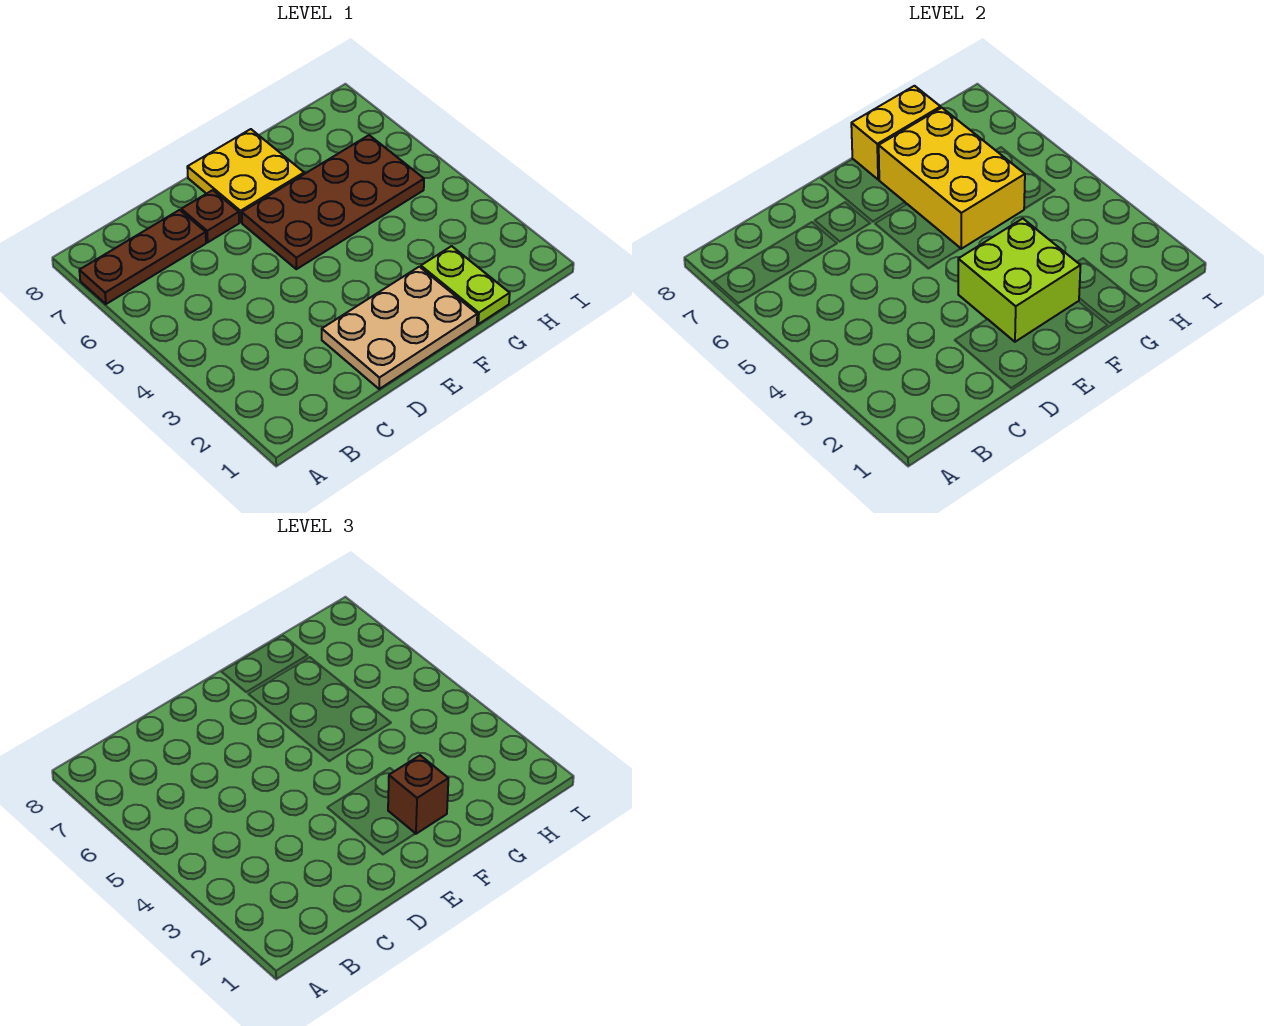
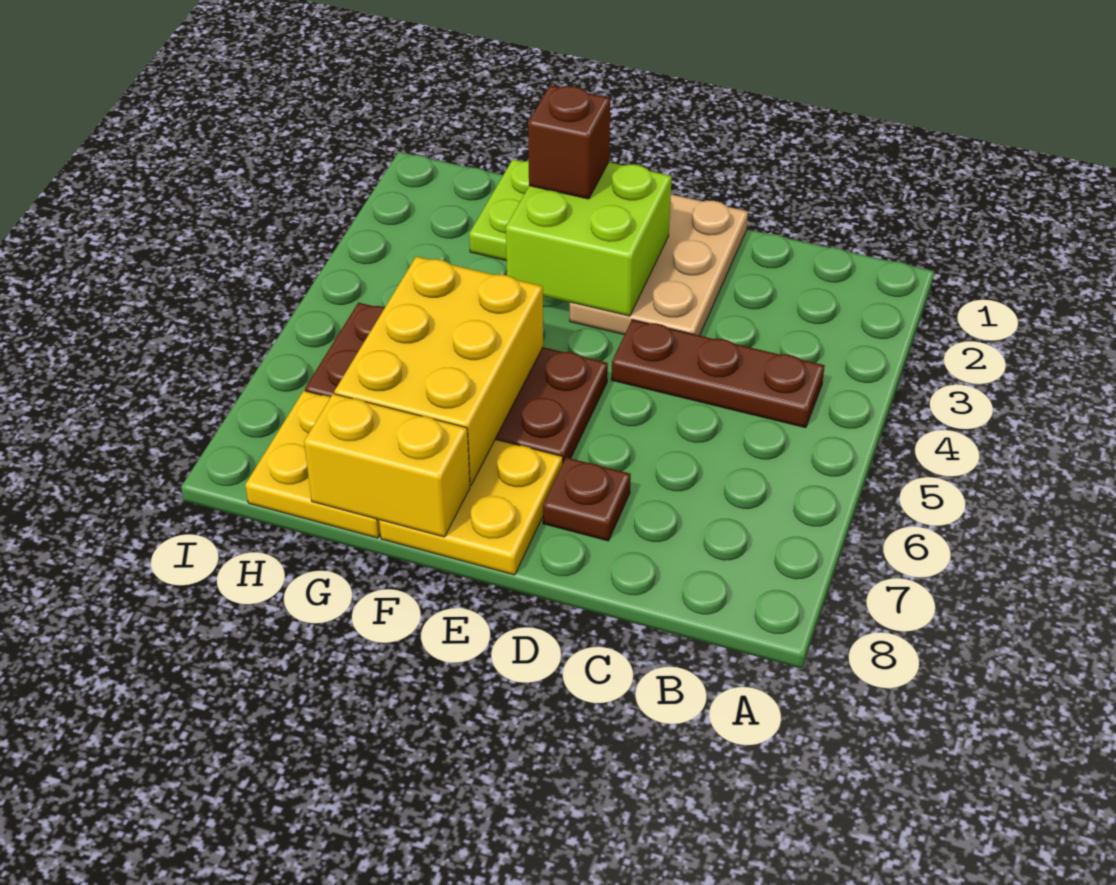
brown plate A7:C7 level 1 -> brown plate B4:D4 level 1
tan plate D1:F2 level 1 -> tan plate D1:E3 level 1
none -> yellow plate G7:H8 level 1

